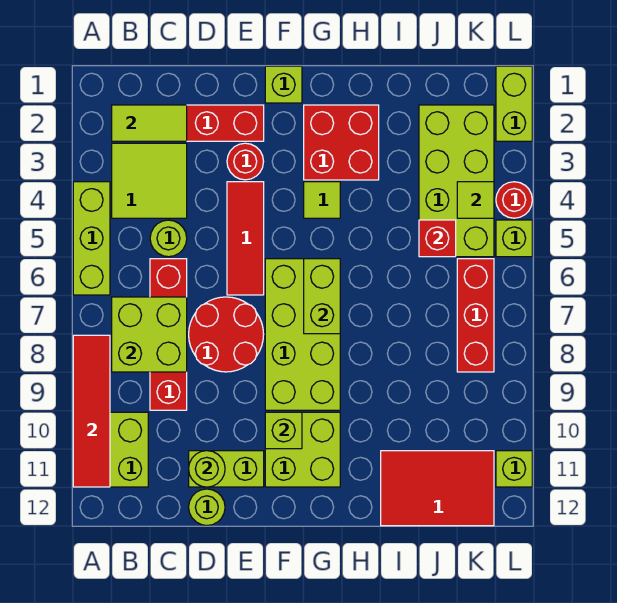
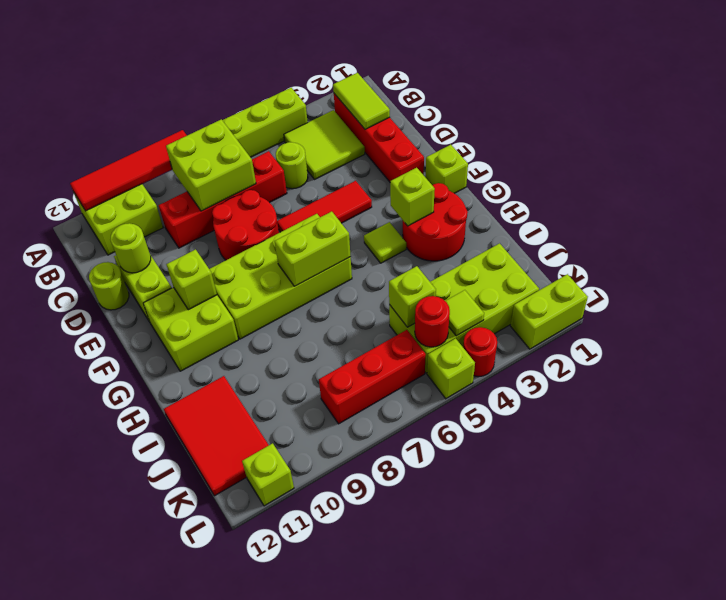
red round brick E3 level 1 -> red round brick K5 level 2
red brick G2:H3 level 1 -> red round brick G2:H3 level 1
none -> lime brick G3 level 2
red brick J5 level 2 -> lime brick J5 level 2

